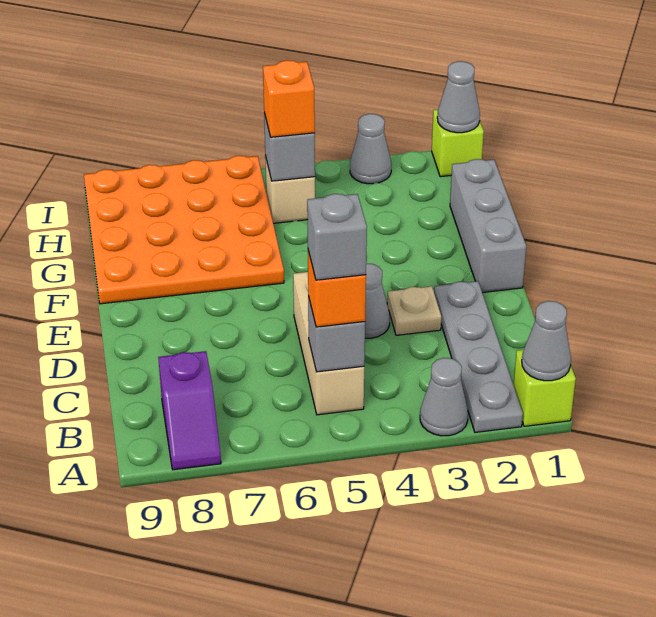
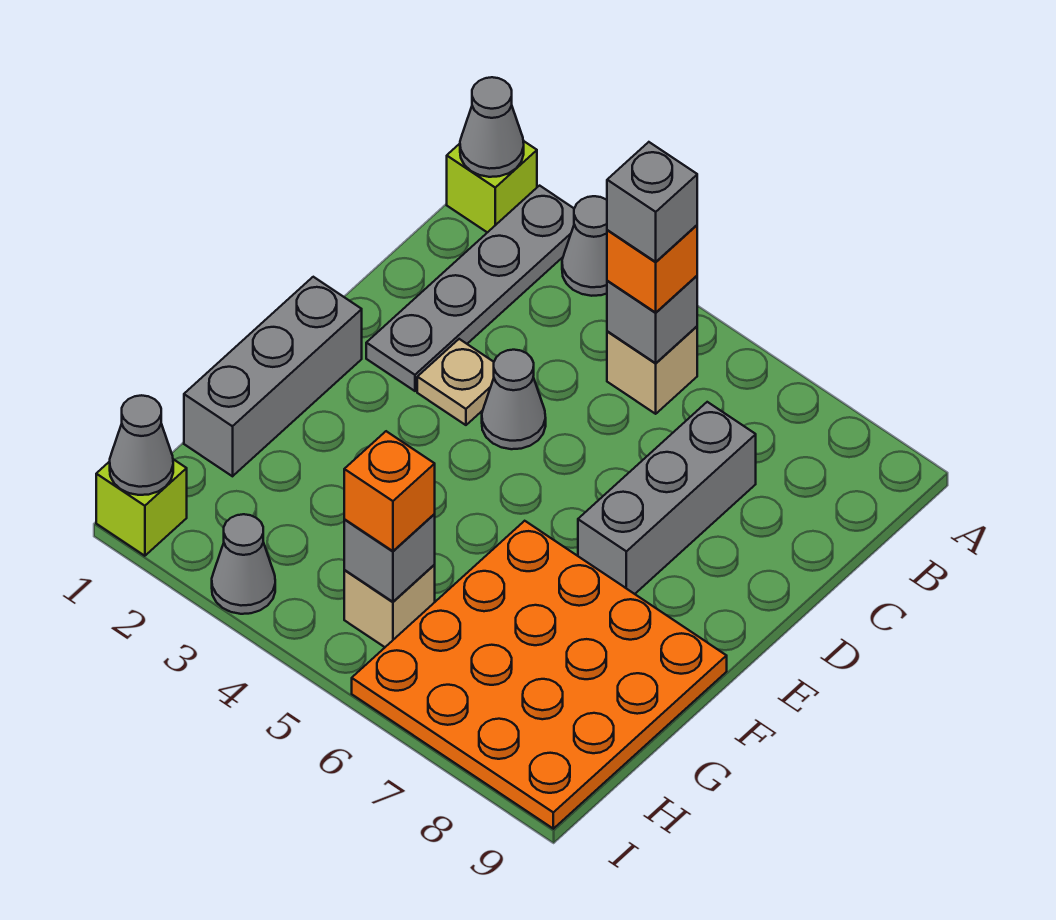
purple slope A8:B8 level 1 top B -> none
tan brick B5:D5 level 1 -> tan brick B5 level 1
none -> grey brick C7:E7 level 1

